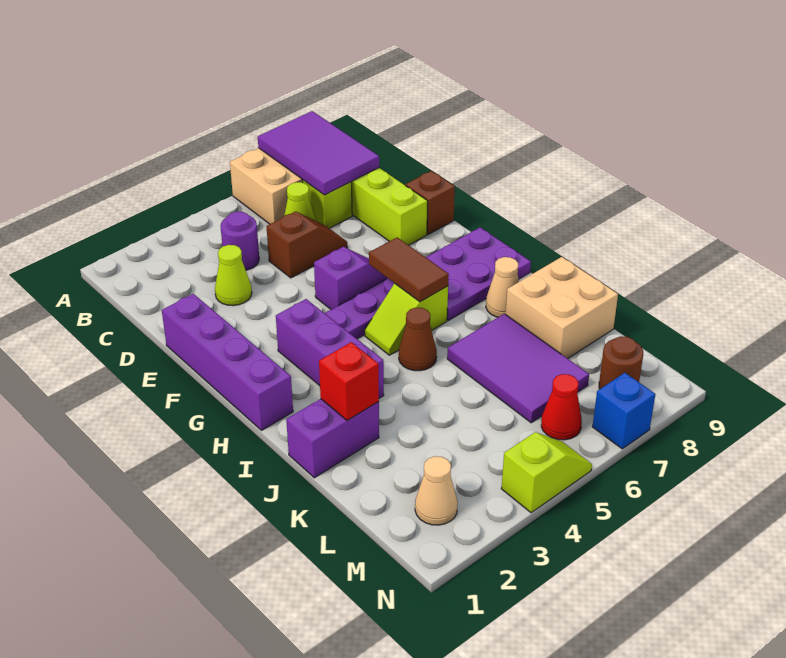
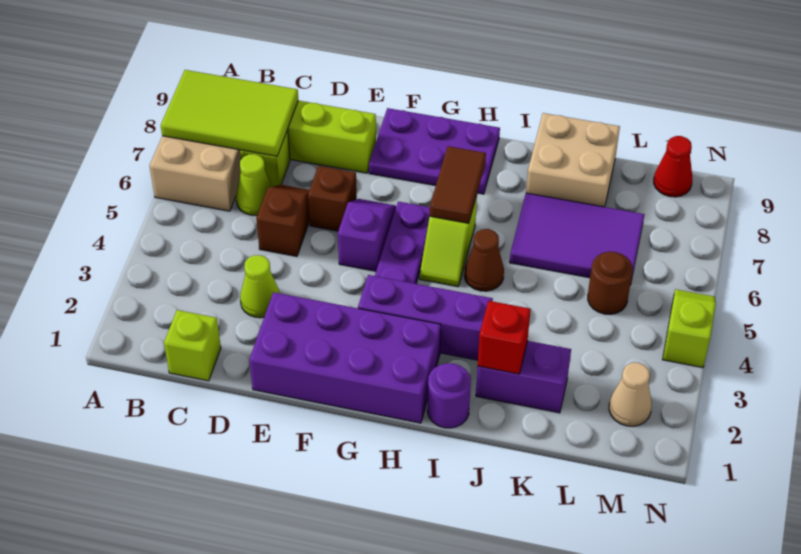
purple tile A7:C8 level 2 -> lime tile A7:C8 level 2
none -> lime brick C1 level 1
purple round brick C4 level 1 -> purple round brick I1 level 1
purple brick E1:H1 level 1 -> purple brick E1:H2 level 1
brown brick E9 level 1 -> brown brick E6 level 1
brown tile G6:H6 level 2 -> brown tile H6:H7 level 2
purple plate G7:H9 level 1 -> purple plate F8:H9 level 1
tan cone I8 level 1 -> none
purple brick J1:J2 level 1 -> purple brick J2:K2 level 1
red cone M6 level 1 -> red cone M9 level 1
brown round brick M8 level 1 -> brown round brick L5 level 1
blue brick N7 level 1 -> none

